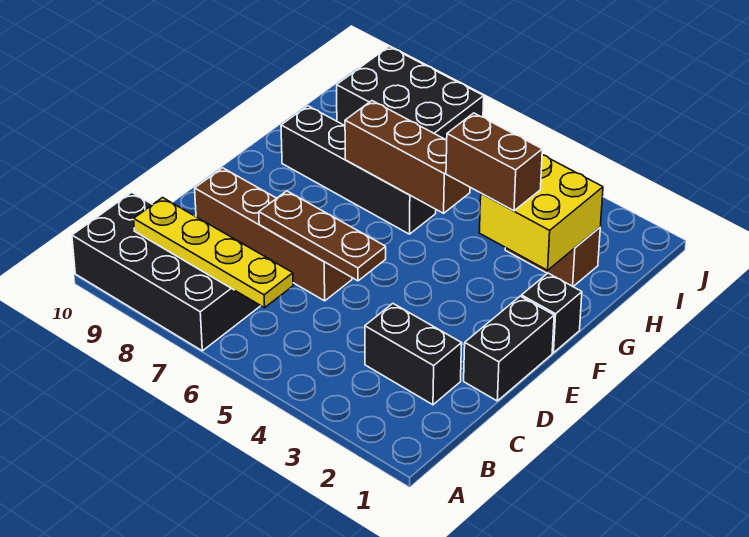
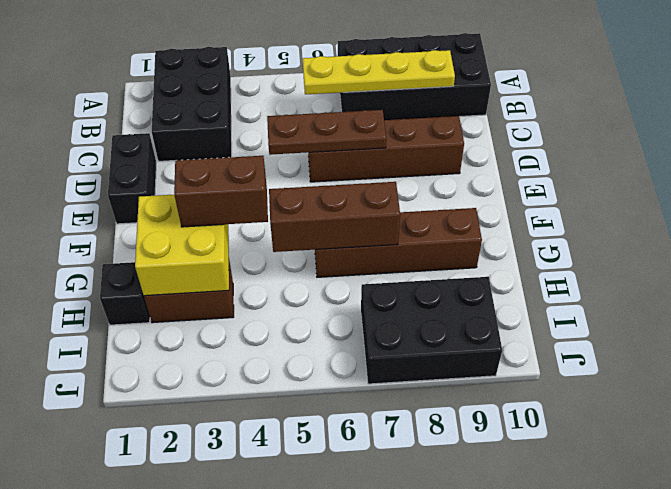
black brick C2:C3 level 1 -> black brick A2:C3 level 1
black brick F1 level 1 -> black brick H1 level 1
black brick G6:G9 level 1 -> brown brick G6:G9 level 1

